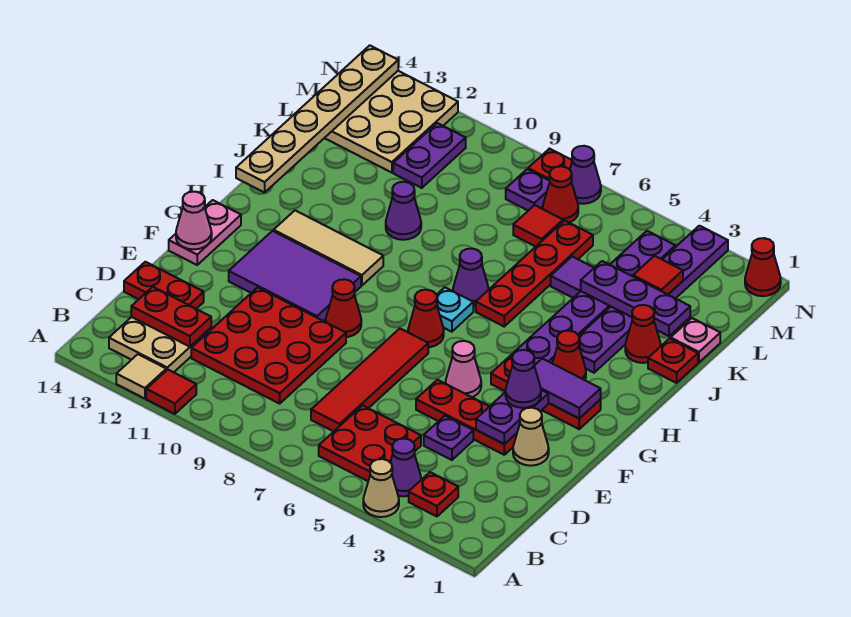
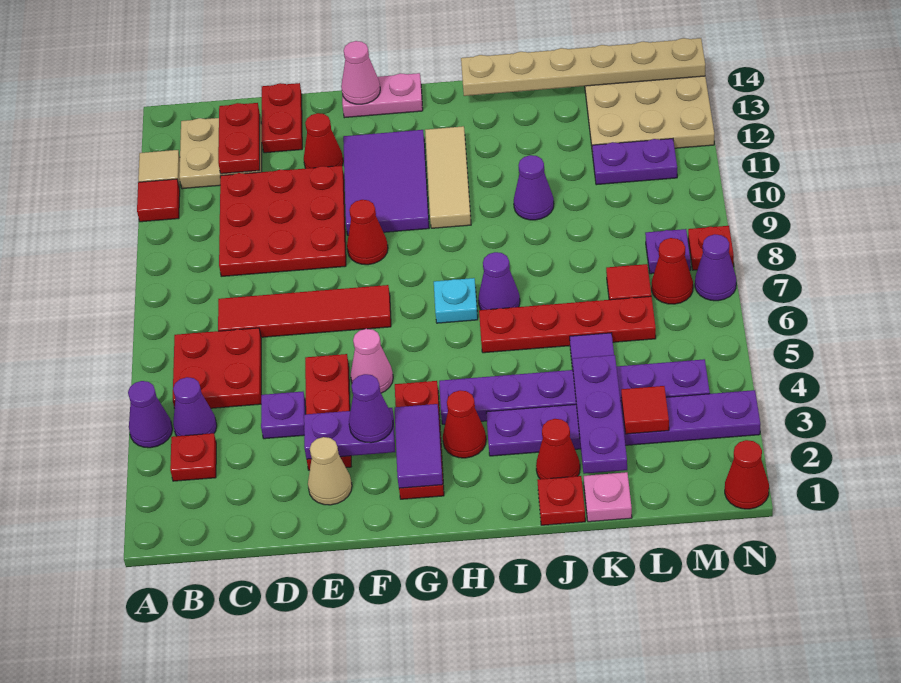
tan cone A4 level 1 -> purple cone A4 level 1
red cone G7 level 1 -> red cone E12 level 1

